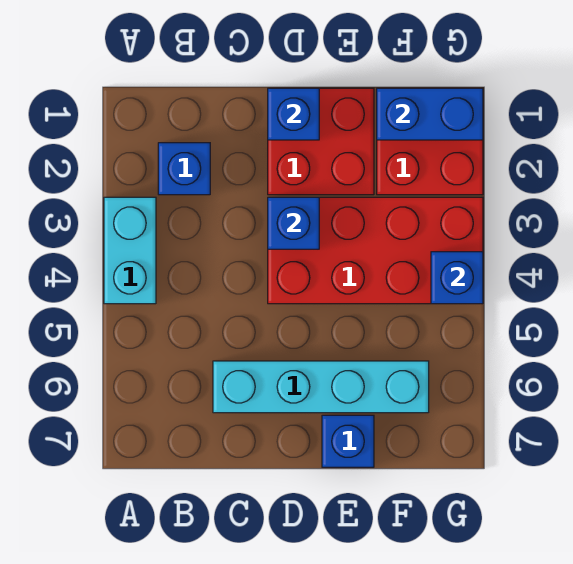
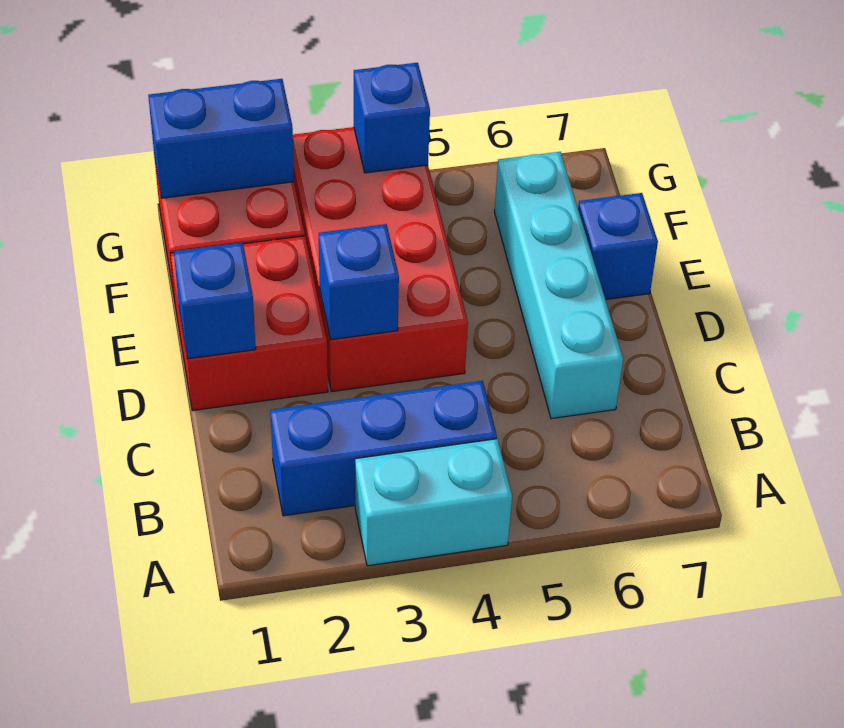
blue brick B2 level 1 -> blue brick B2:B4 level 1
blue brick F1:G1 level 2 -> blue brick G1:G2 level 2

